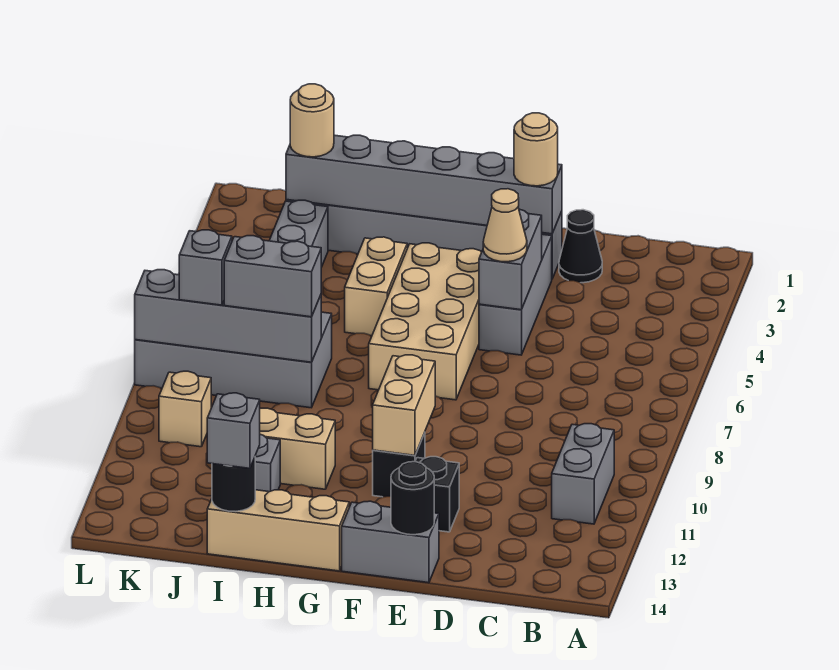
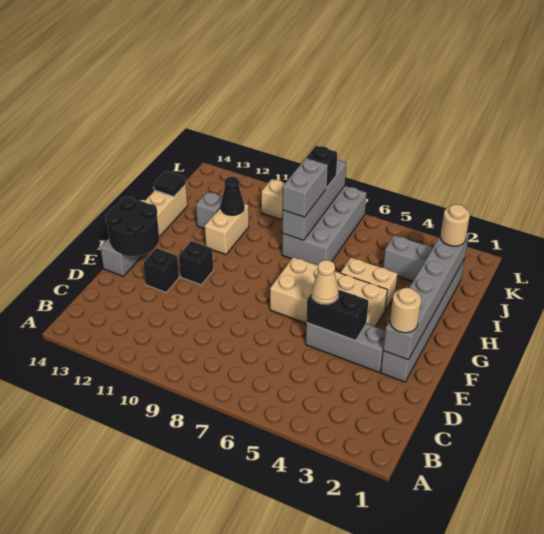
grey brick B10:B11 level 1 -> none
black cone D2 level 1 -> black cone I11 level 2
grey brick E4:E5 level 2 -> black brick E4:E5 level 2
black round brick E14 level 2 -> black round brick E13:F14 level 2
tan brick F10:F11 level 2 -> none
black round brick I14 level 2 -> black tile I14 level 2
grey brick I14 level 3 -> none
grey brick K8 level 3 -> black brick K8 level 3

